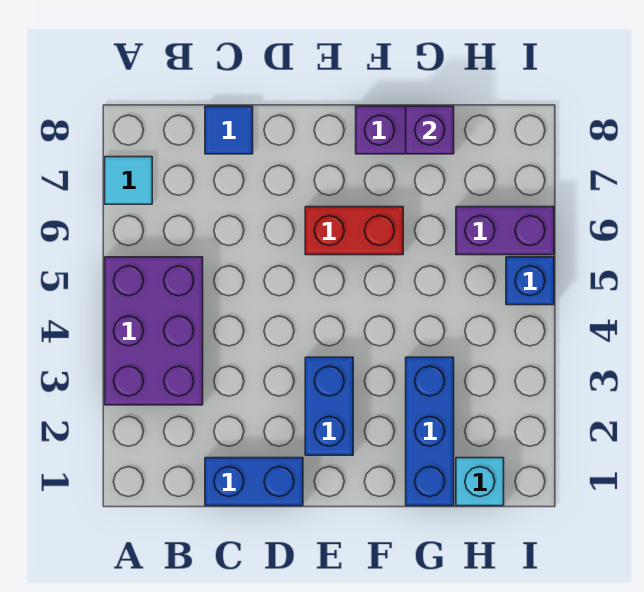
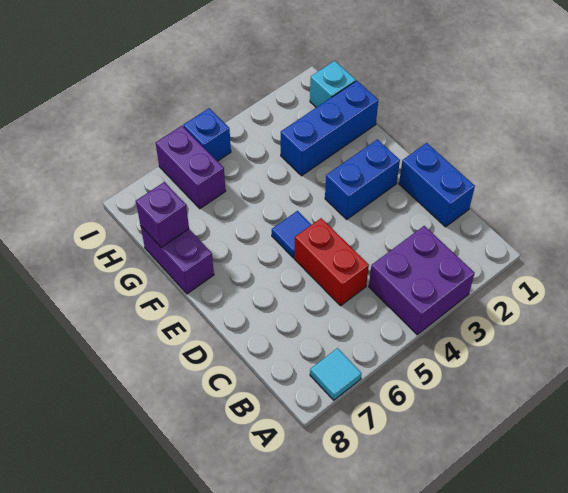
purple brick A3:B5 level 1 -> purple brick A3:B4 level 1
blue tile C8 level 1 -> blue tile E5 level 1
red brick E6:F6 level 1 -> red brick C5:D5 level 1

